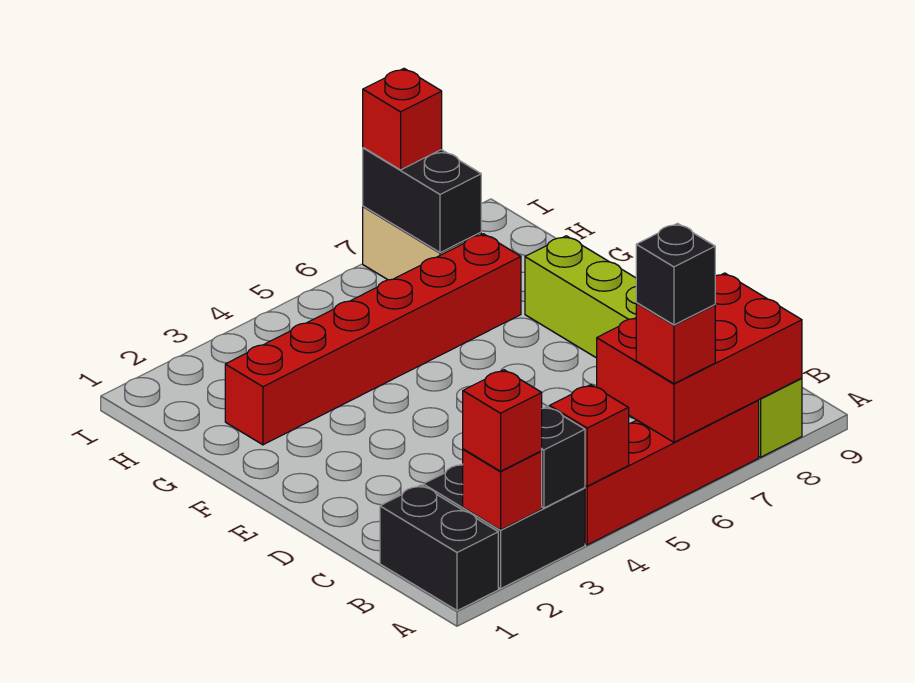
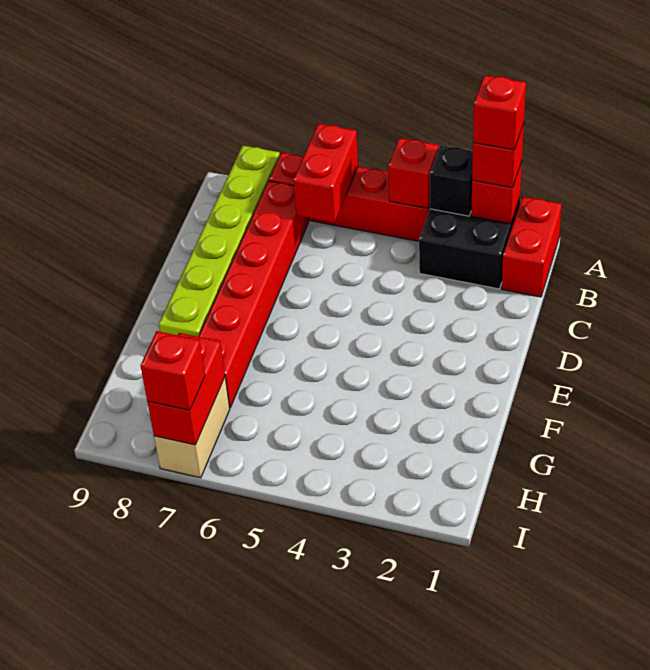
black brick A1:B1 level 1 -> red brick A1:B1 level 1
red brick A6:B8 level 2 -> red brick A6:B6 level 2
red brick A6 level 3 -> red brick A2 level 4
black brick A6 level 4 -> none
red brick G2:G7 level 1 -> red brick B7:G7 level 1
black brick H7:I7 level 2 -> red brick H7:I7 level 2

